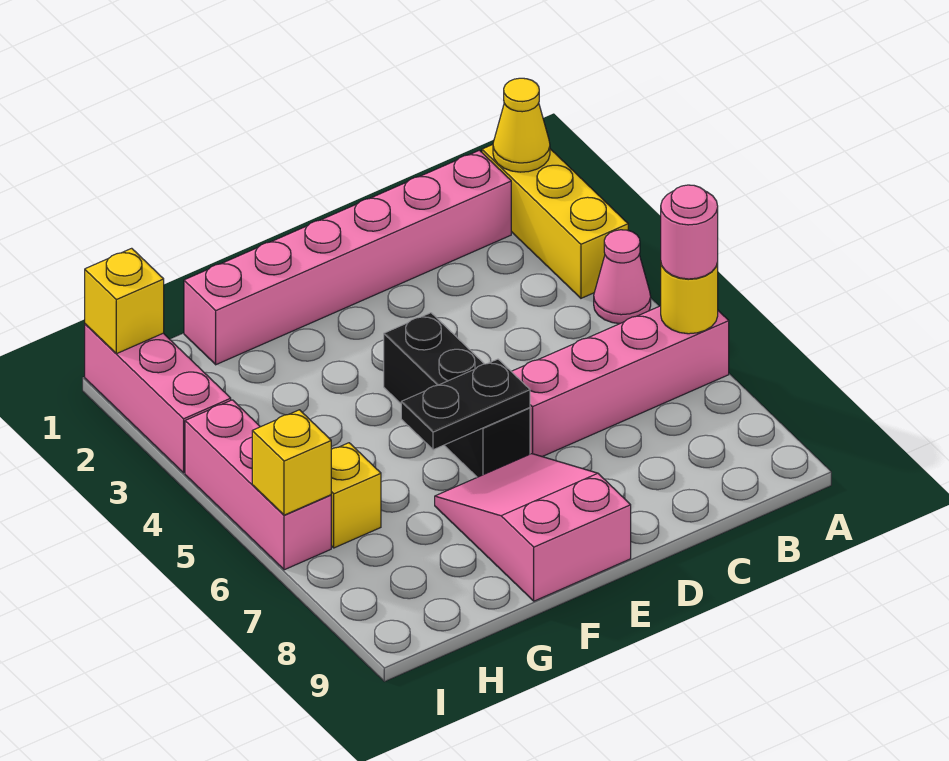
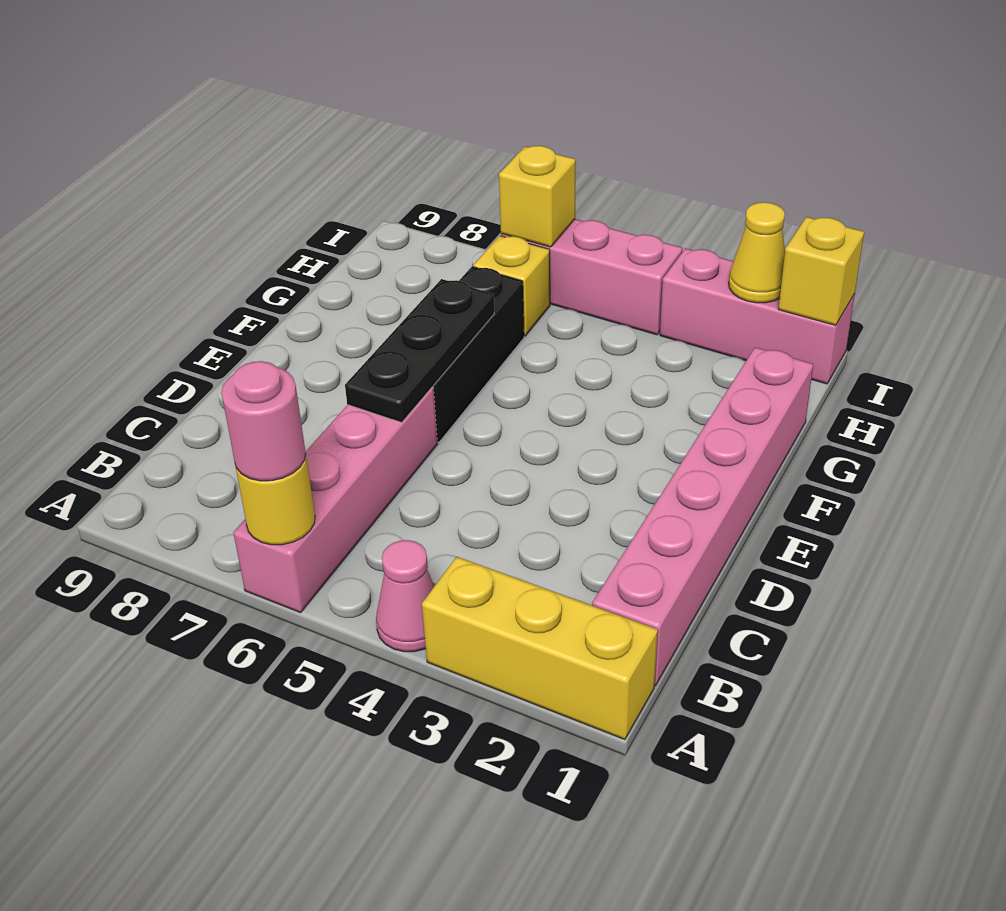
yellow cone A1 level 2 -> yellow cone I2 level 2
black brick E4:E6 level 1 -> black brick E6:G6 level 1
black plate E6:F6 level 2 -> black plate D6:F6 level 2
pink slope E7:F9 level 1 top 9 -> none

